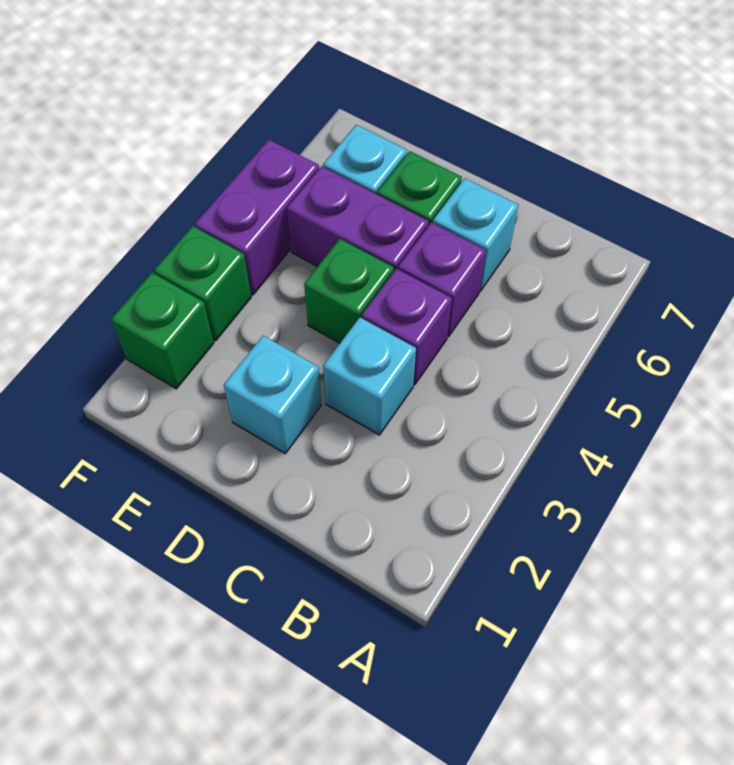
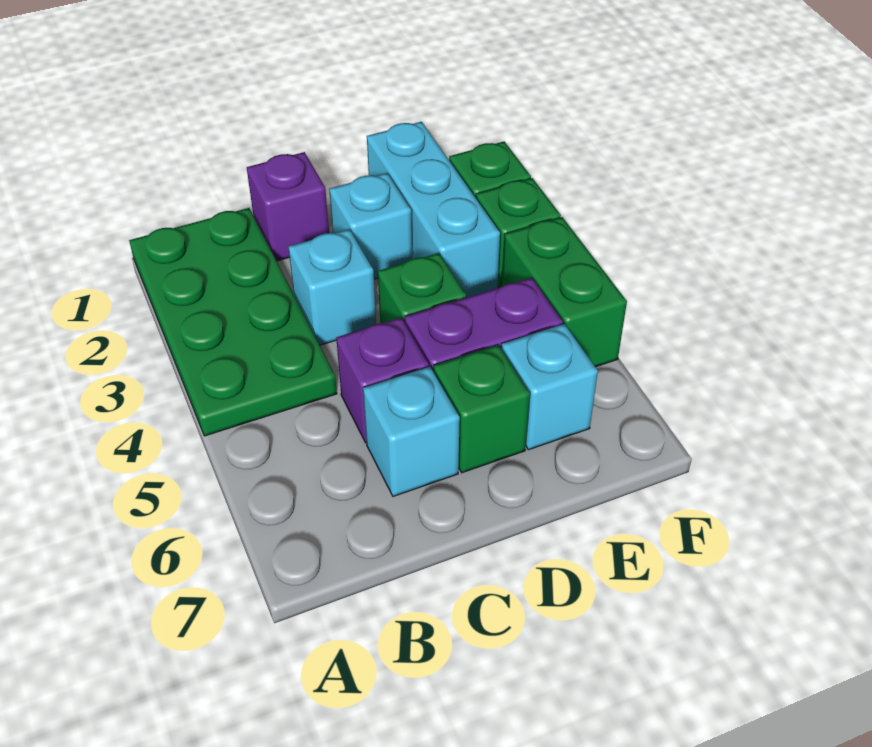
none -> green plate A1:B4 level 1
purple brick C4 level 1 -> purple brick C1 level 1
none -> cyan brick E1:E3 level 1
purple brick F4:F5 level 1 -> green brick F4:F5 level 1

